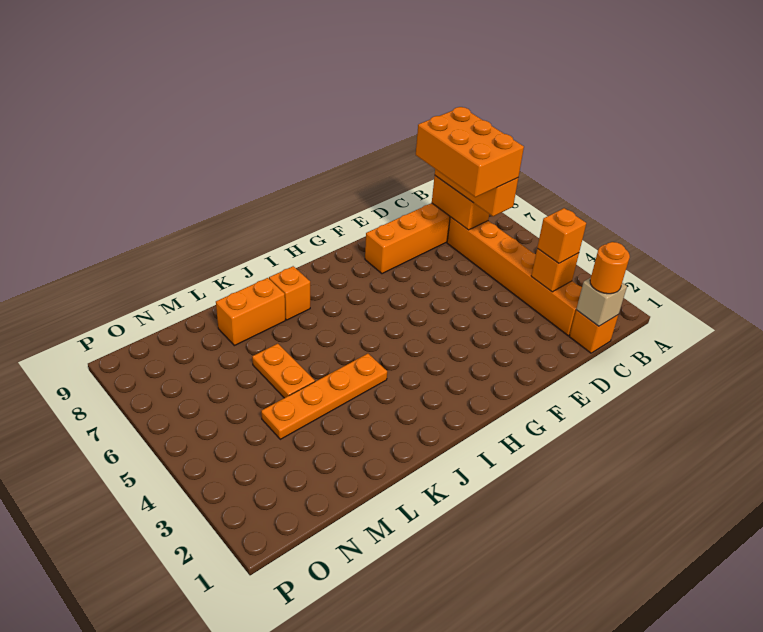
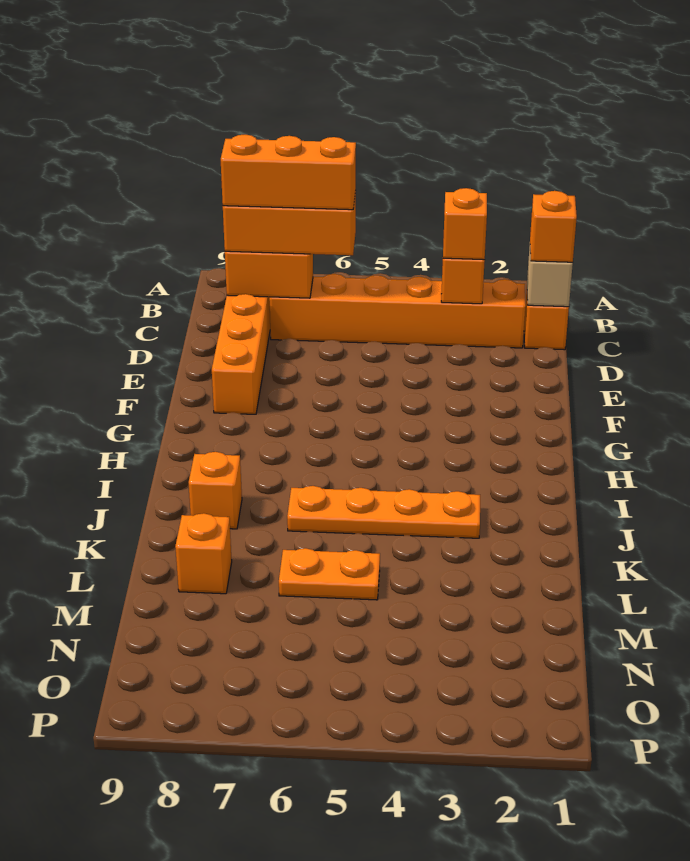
orange round brick C1 level 3 -> orange brick C1 level 3
orange brick C6:D8 level 4 -> orange brick C6:C8 level 4
orange plate J4:M4 level 1 -> orange plate J3:J6 level 1
orange brick K8:L8 level 1 -> orange brick L8 level 1

